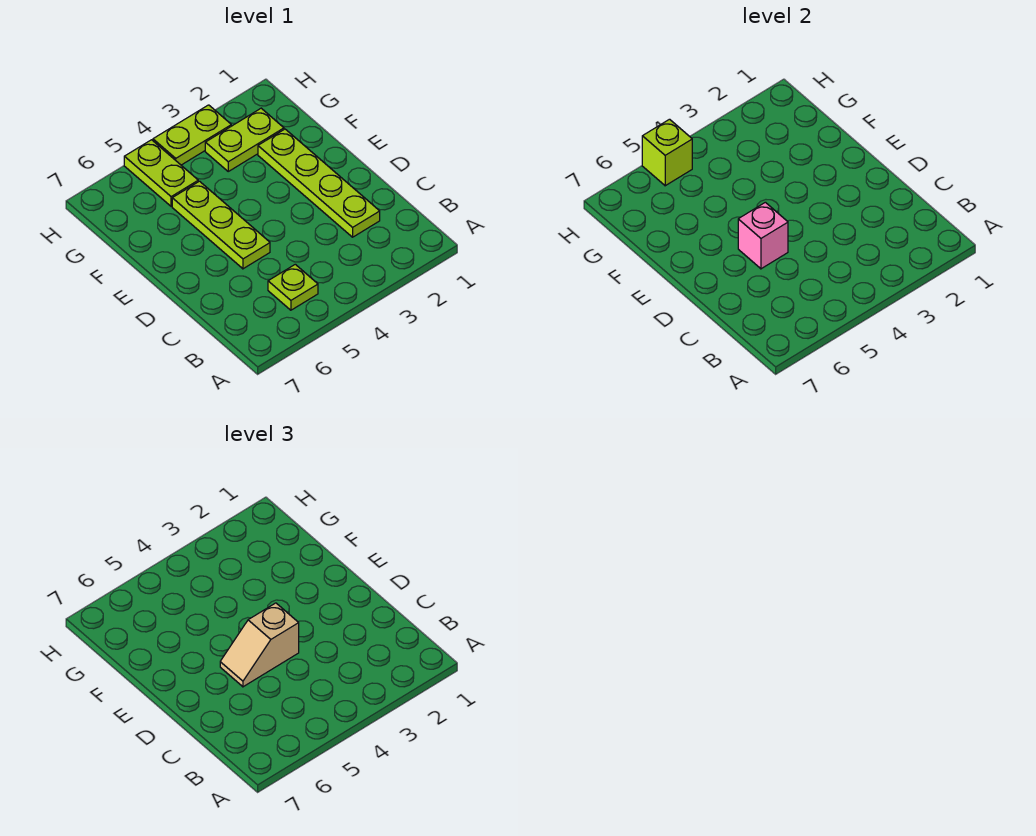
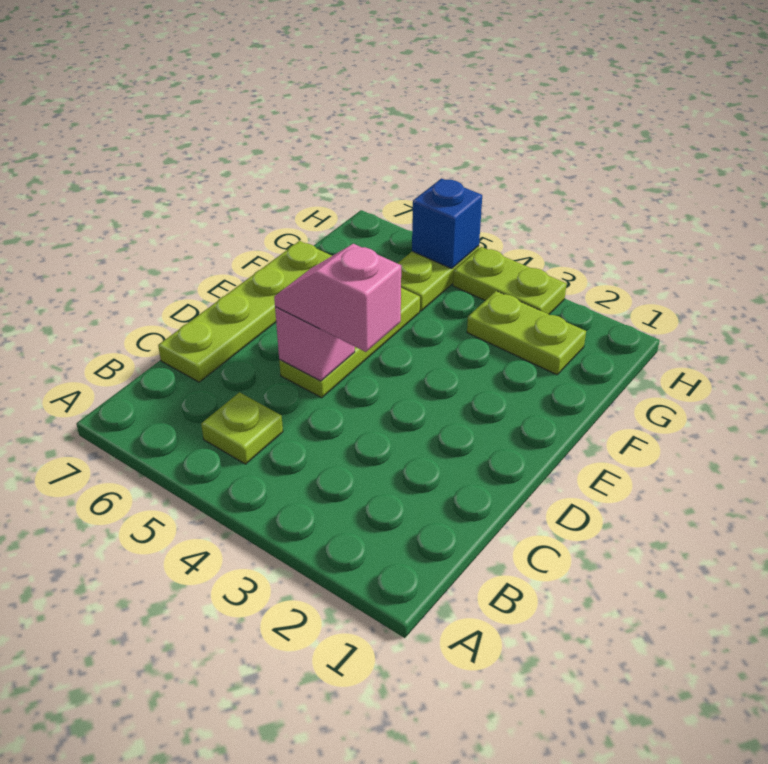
lime plate C2:F2 level 1 -> lime plate C7:F7 level 1
tan slope D4:D5 level 3 top 4 -> pink slope D4:D5 level 3 top 4
lime brick H5 level 2 -> blue brick H5 level 2

